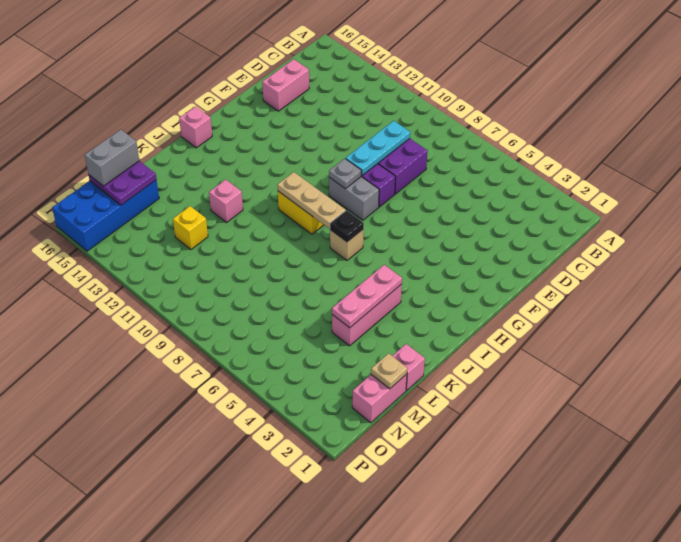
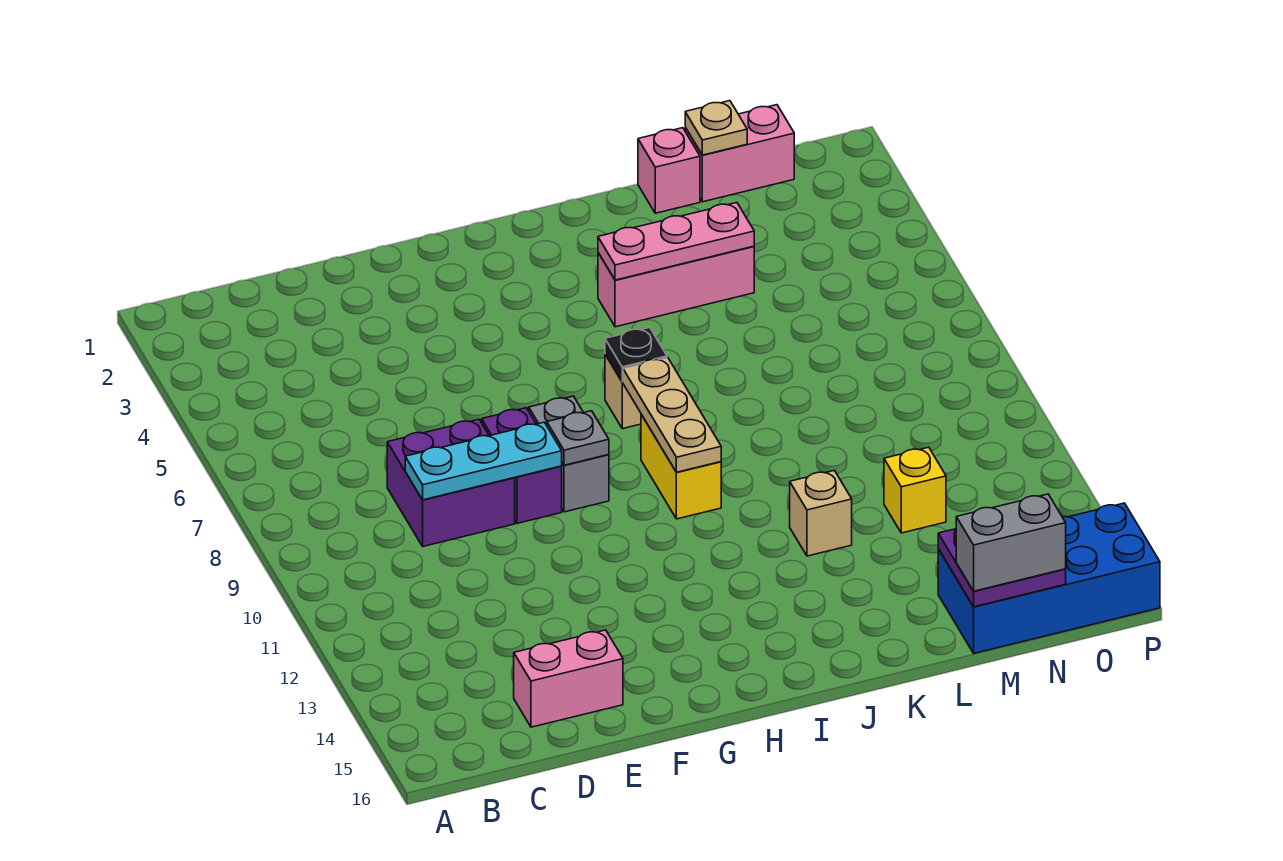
pink brick I16 level 1 -> none
pink brick K12 level 1 -> tan brick K12 level 1

